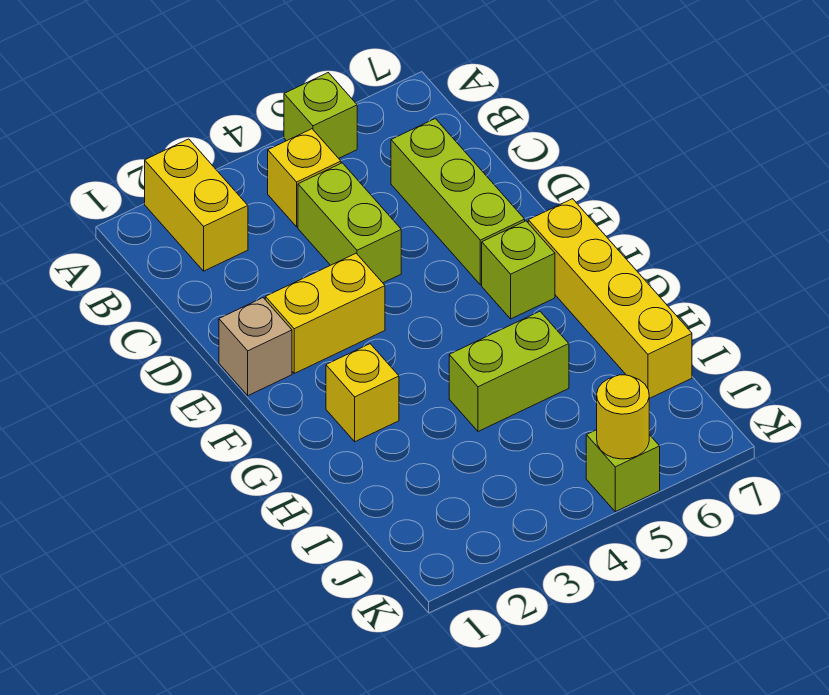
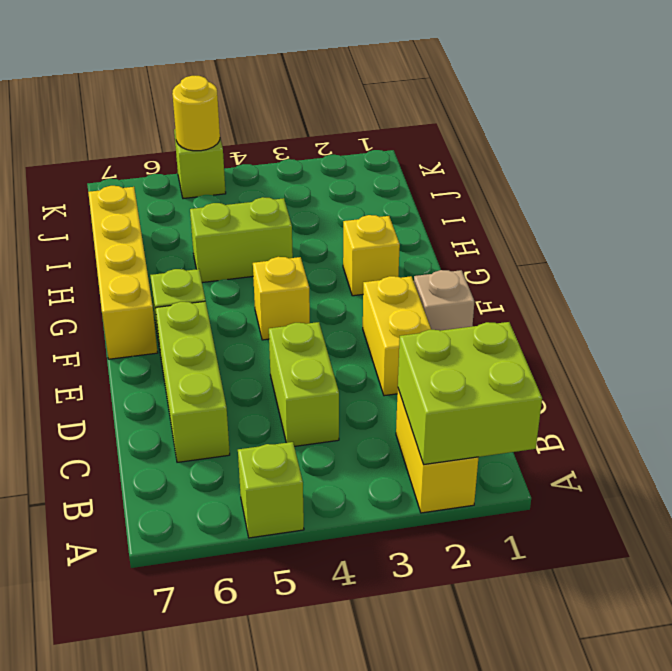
none -> lime brick A1:B2 level 2
yellow brick B4 level 1 -> yellow brick F4 level 1
yellow brick E2:E3 level 1 -> yellow brick D2:E2 level 1

